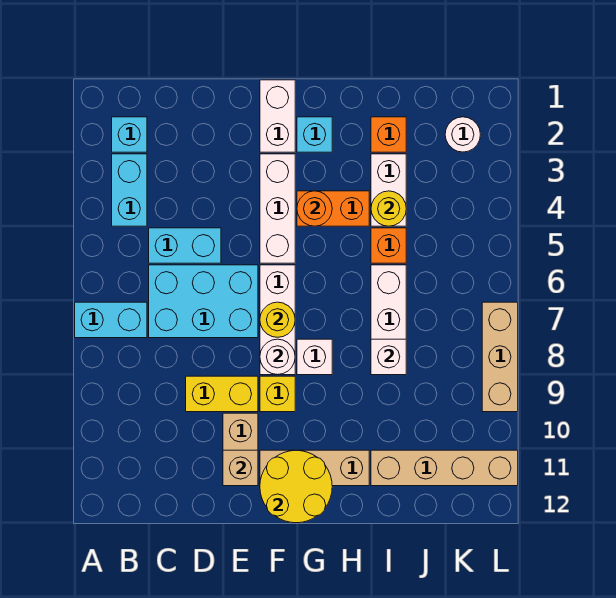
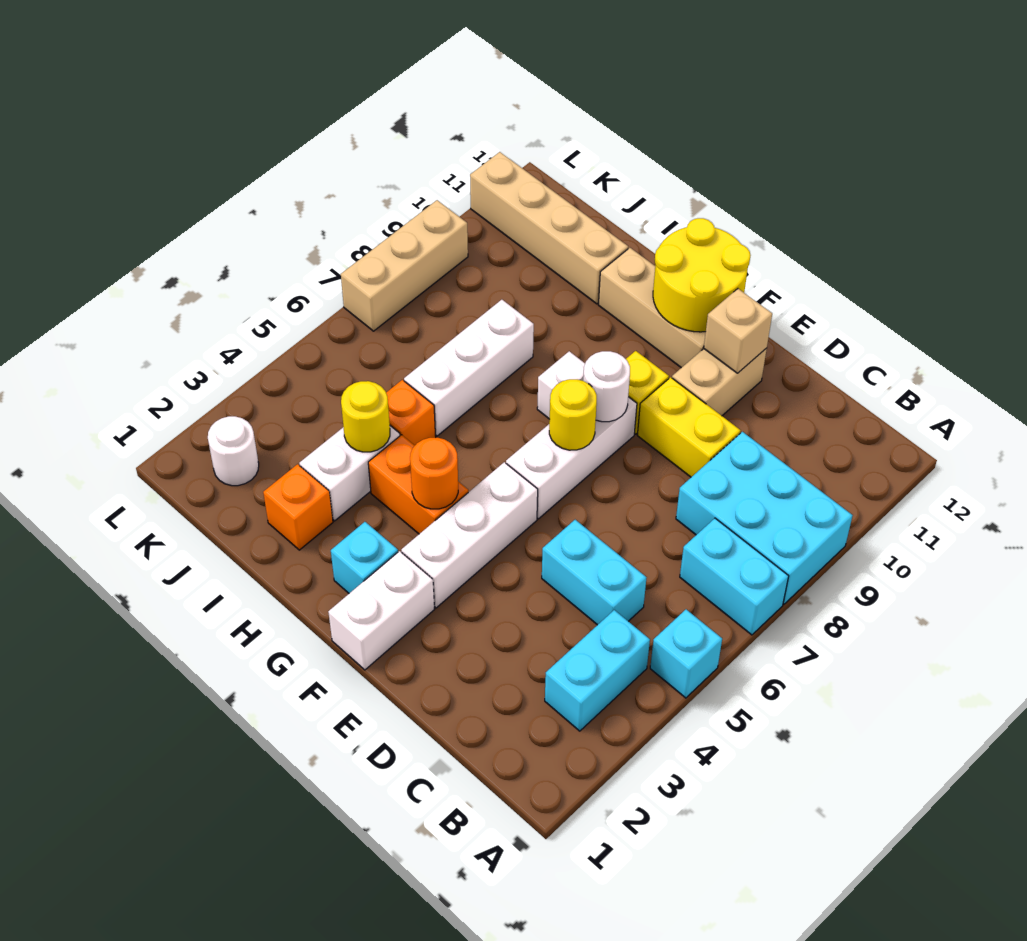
cyan brick B2 level 1 -> cyan brick A5 level 1
cyan brick C6:E7 level 1 -> cyan brick A8:C9 level 1
white brick I8 level 2 -> none

